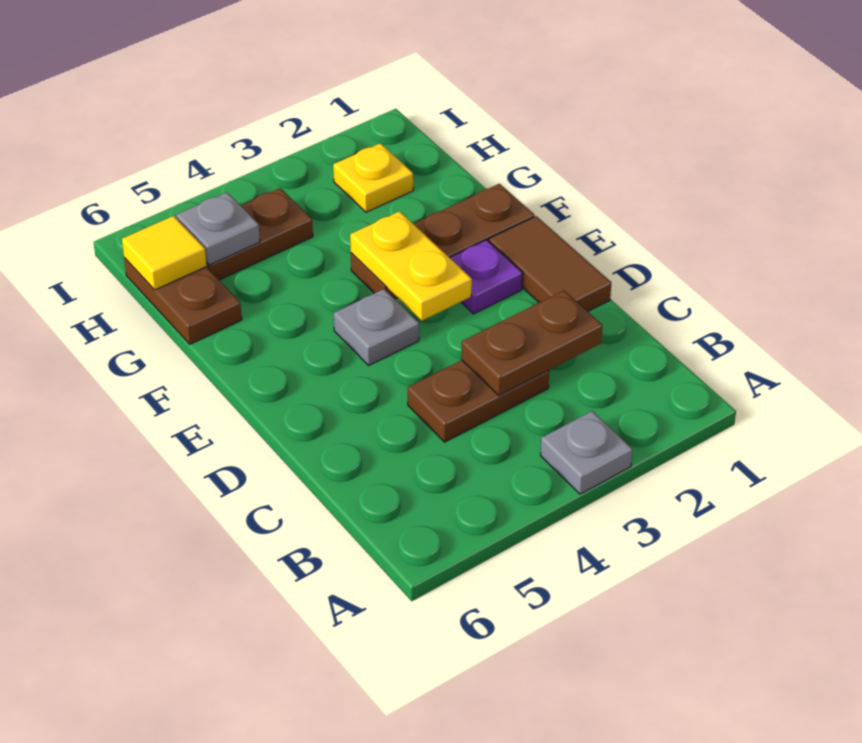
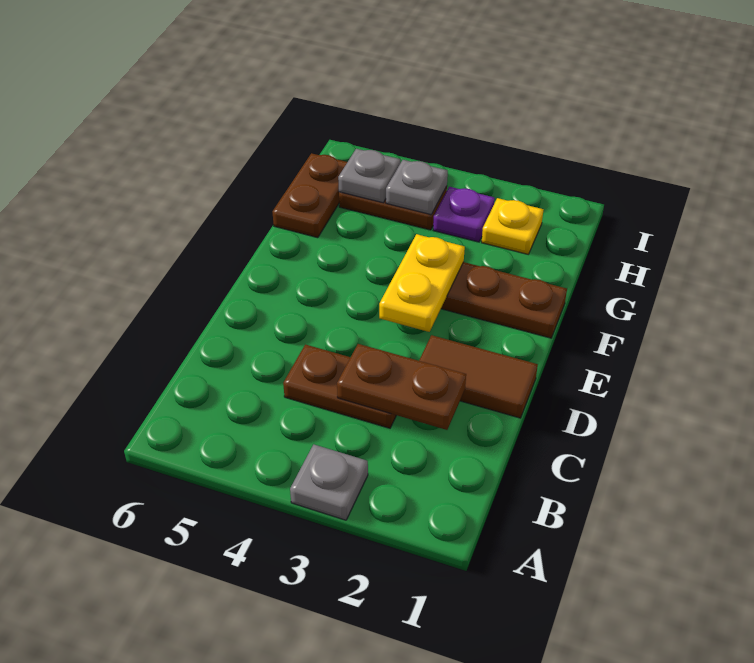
brown tile D1:E1 level 1 -> brown tile D1:D2 level 1
purple plate E2 level 1 -> purple plate H3 level 1
grey plate E4 level 1 -> grey plate H4 level 2
yellow tile H6 level 2 -> none

